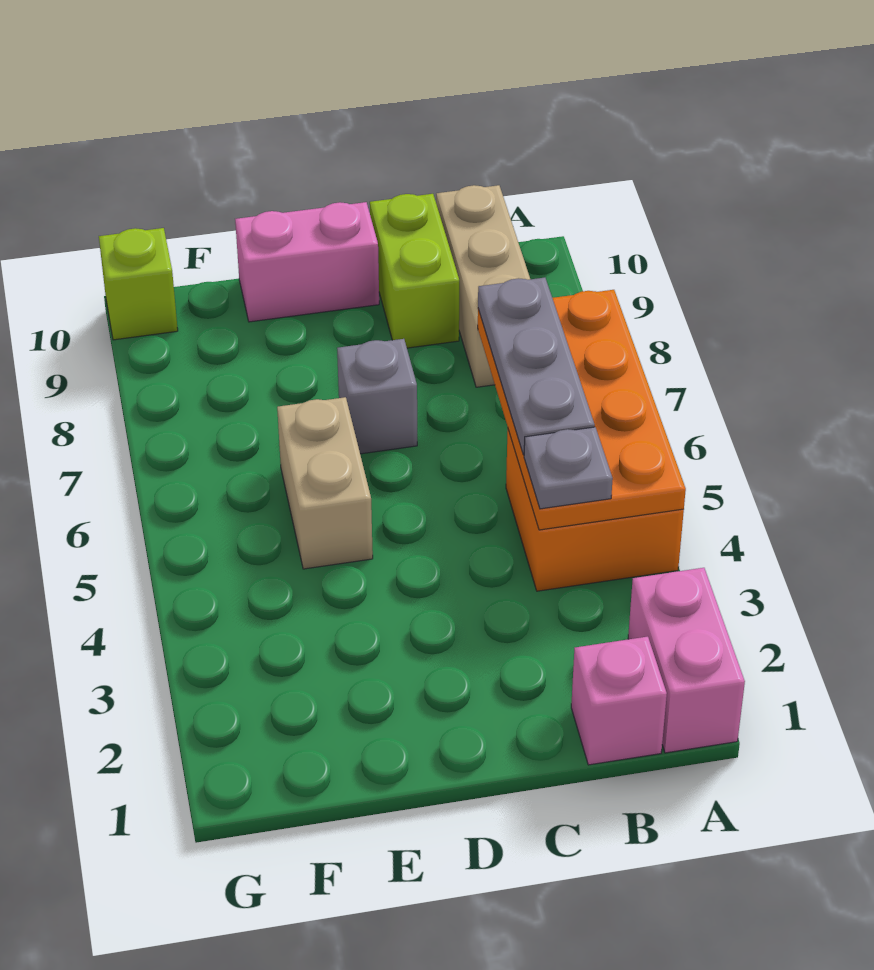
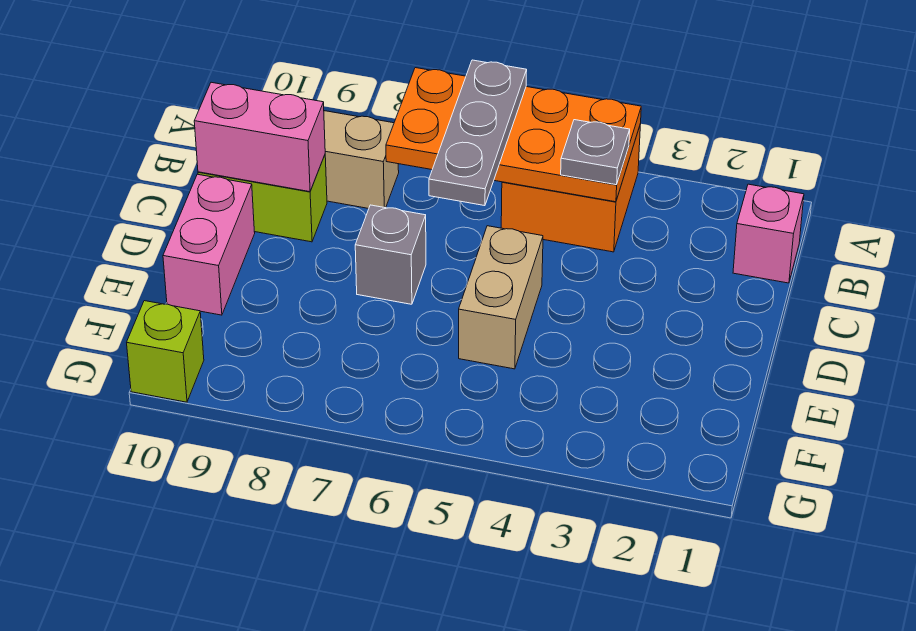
pink brick A1:A2 level 1 -> pink brick C9:C10 level 2
grey plate B5:B7 level 3 -> grey plate A6:C6 level 3
tan brick E5:E6 level 1 -> tan brick D5:E5 level 1

